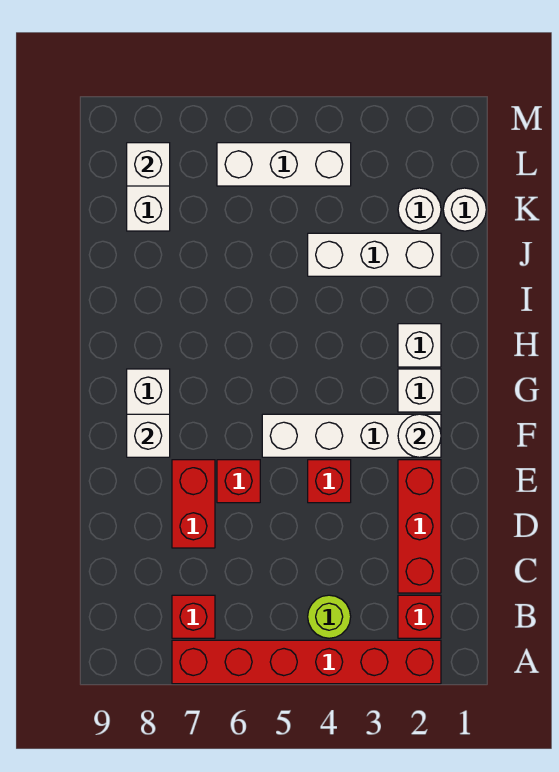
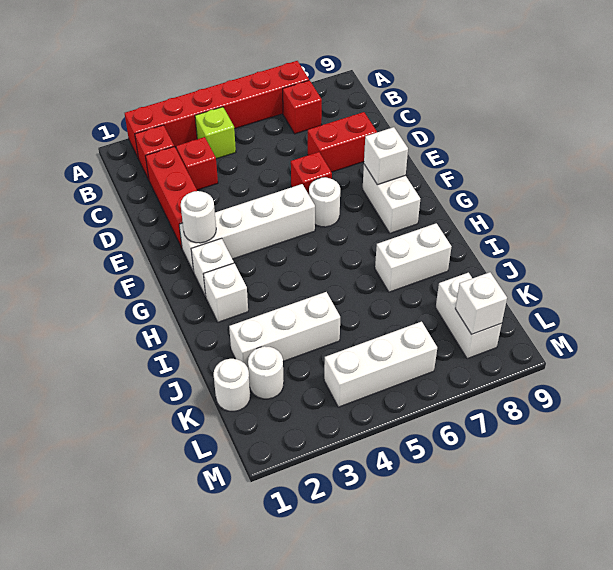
lime round brick B4 level 1 -> lime brick B4 level 1
red brick D7:E7 level 1 -> red brick D7:D8 level 1
red brick E4 level 1 -> red brick C3 level 1
none -> white round brick F6 level 1
none -> white brick I7:I8 level 1

